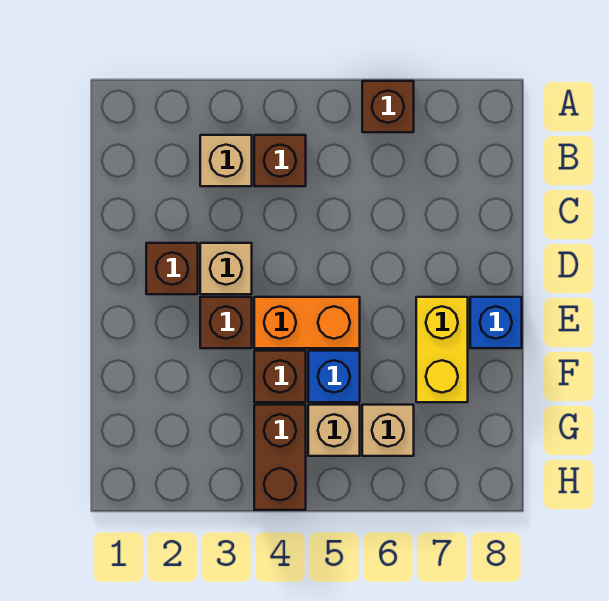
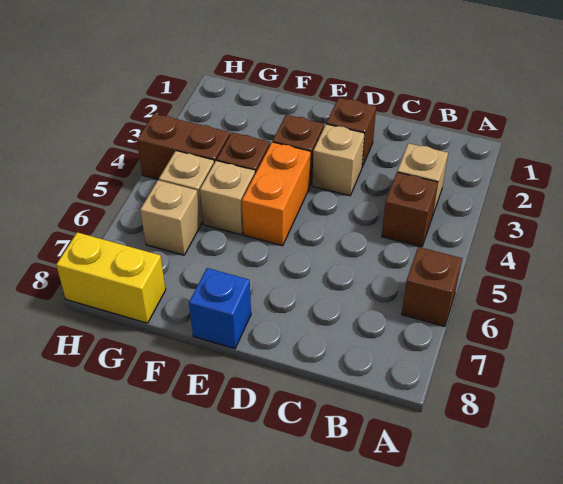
yellow brick E7:F7 level 1 -> yellow brick G8:H8 level 1
blue brick F5 level 1 -> tan brick F5 level 1

